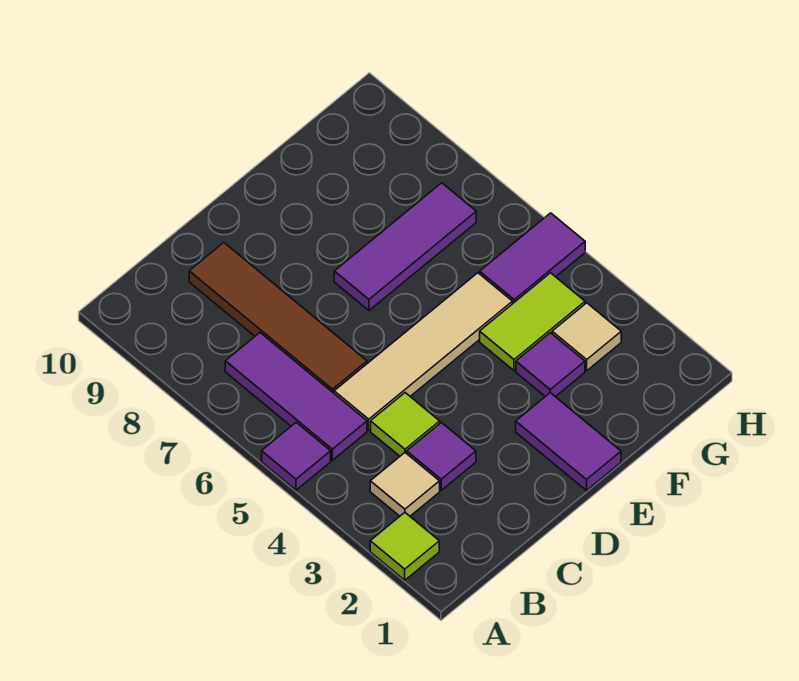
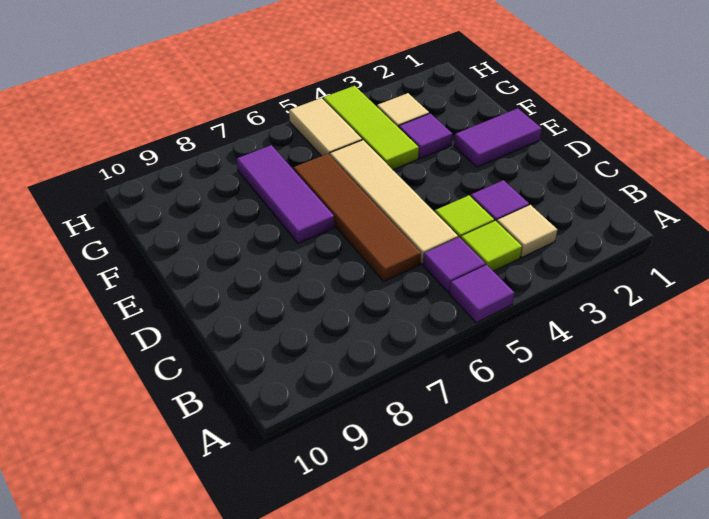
lime tile A2 level 1 -> lime tile B4 level 1
purple tile B5:B7 level 1 -> purple tile B5 level 1
brown tile C6:C9 level 1 -> brown tile C6:F6 level 1
lime tile F4:G4 level 1 -> lime tile F4:H4 level 1
purple tile G5:H5 level 1 -> tan tile G5:H5 level 1

